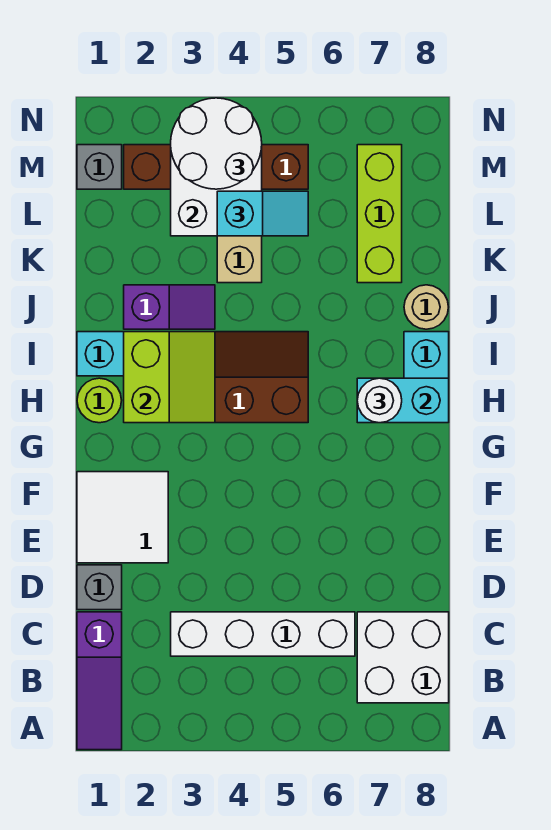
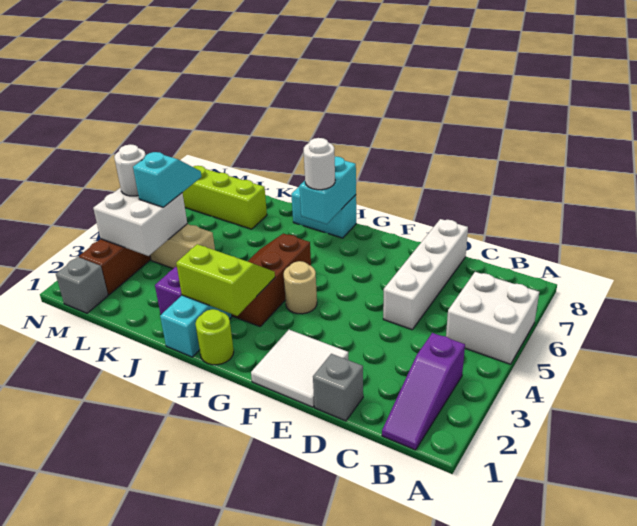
purple slope A1:C1 level 1 top C -> purple slope B1:B3 level 1 top 3
white brick B7:C8 level 1 -> white brick A5:B6 level 1
white brick C3:C6 level 1 -> white brick D5:D8 level 1
tan round brick J8 level 1 -> tan round brick G4 level 1
white round brick M3:N4 level 3 -> white round brick M4 level 3

